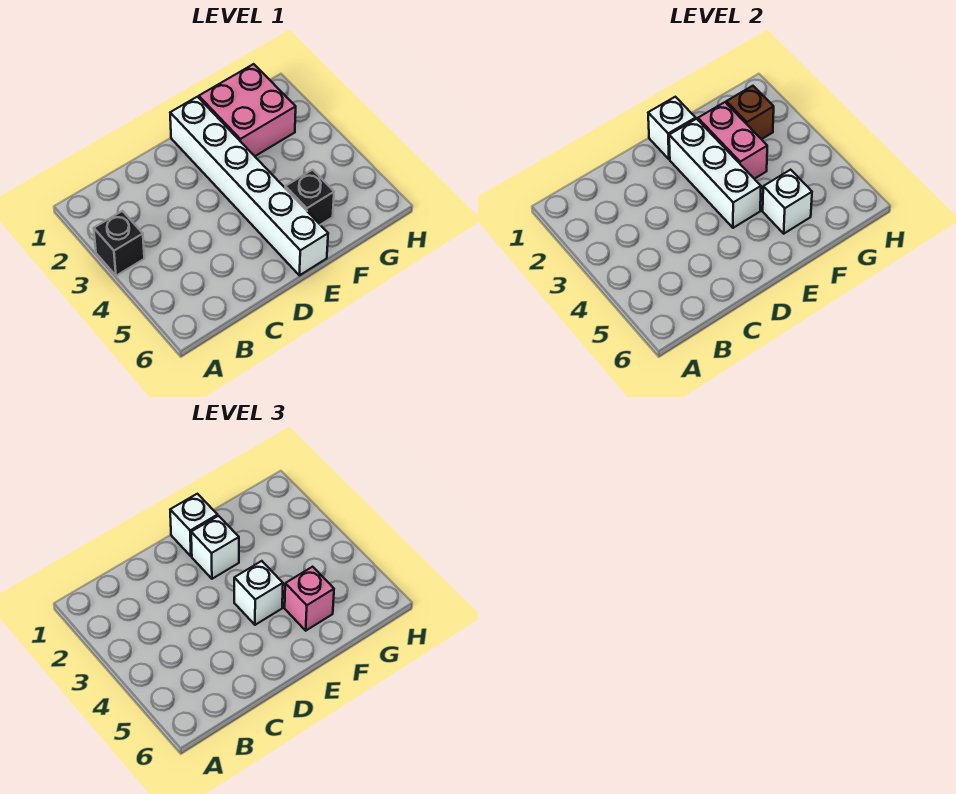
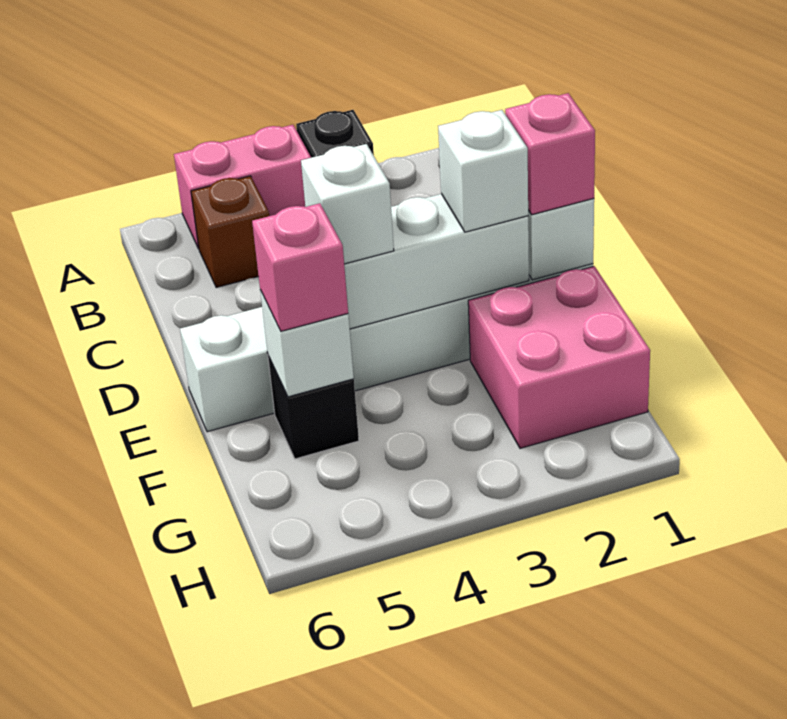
white brick E1 level 3 -> pink brick E1 level 3
pink brick F2:F3 level 2 -> pink brick A4:A5 level 1
brown brick G2 level 2 -> brown brick B5 level 1

